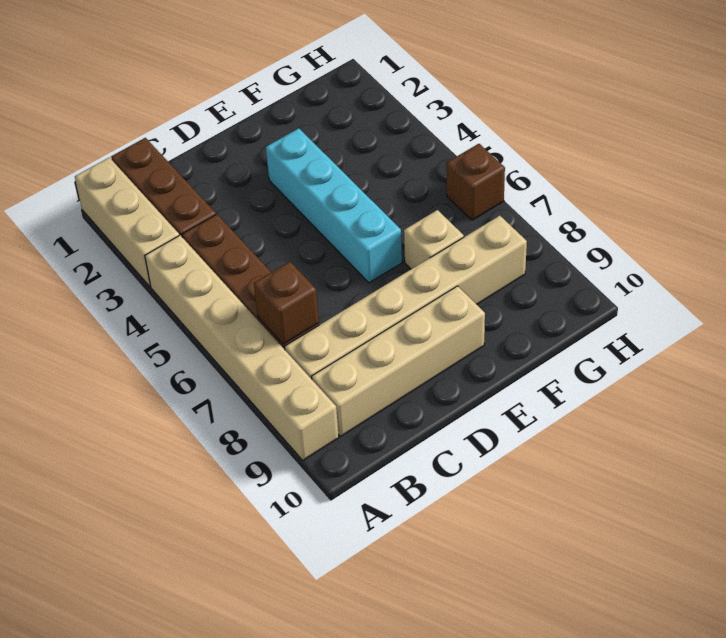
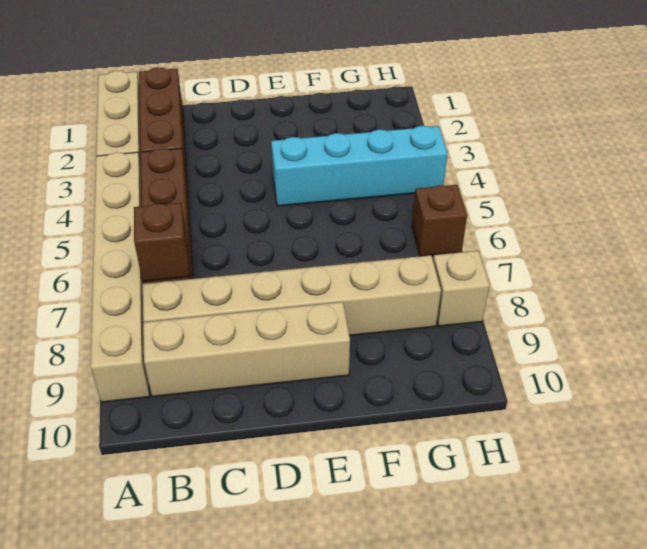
cyan brick E3:E6 level 1 -> cyan brick E4:H4 level 1
tan brick F7 level 1 -> tan brick H8 level 1

